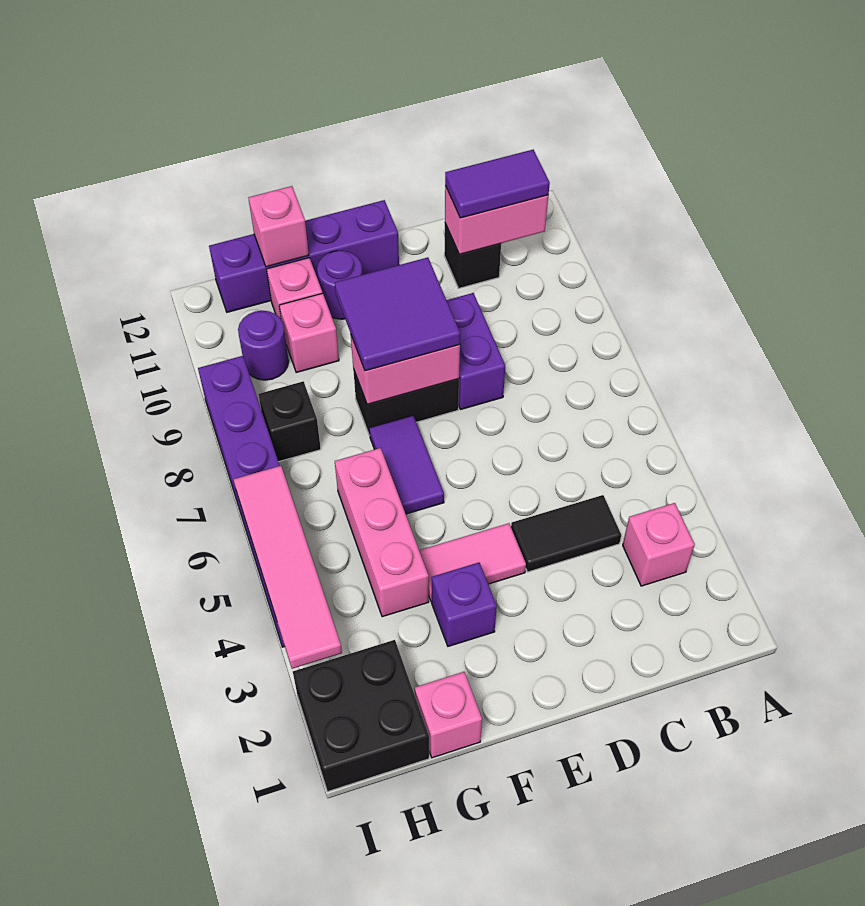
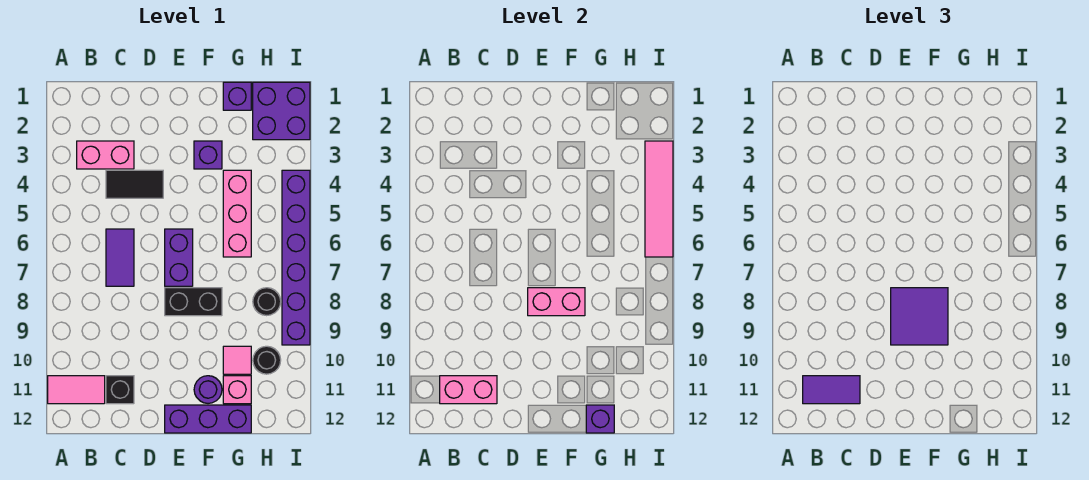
pink brick B3 level 1 -> pink brick B3:C3 level 1
purple brick D8:D9 level 1 -> purple brick E6:E7 level 1
pink tile E4:F4 level 1 -> pink tile A11:B11 level 1
purple brick E12:H12 level 1 -> purple brick E12:G12 level 1
purple tile F6:F7 level 1 -> purple tile C6:C7 level 1
pink brick G1 level 1 -> purple brick G1 level 1
pink brick G10 level 1 -> pink tile G10 level 1
pink brick G12 level 2 -> purple brick G12 level 2
black brick H1:I2 level 1 -> purple brick H1:I2 level 1
black brick H8 level 1 -> black round brick H8 level 1
purple round brick H10 level 1 -> black round brick H10 level 1

